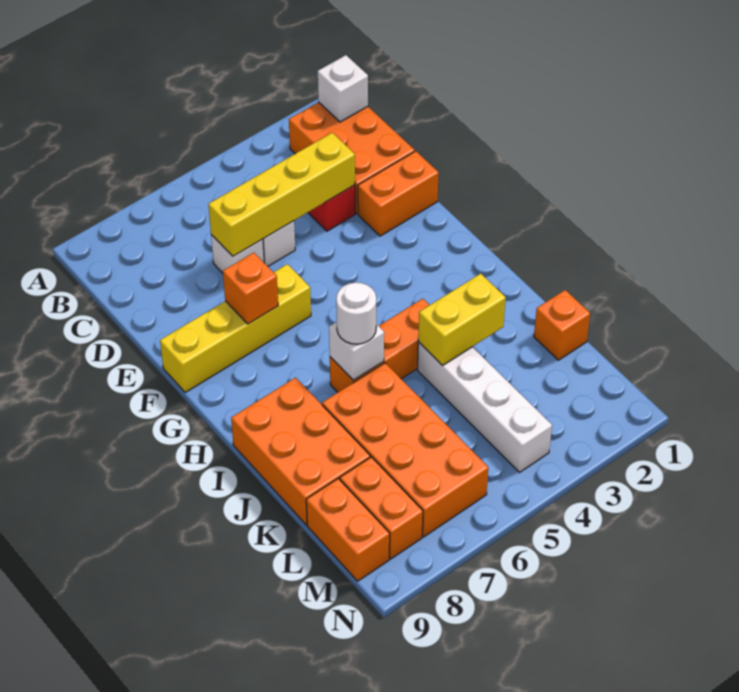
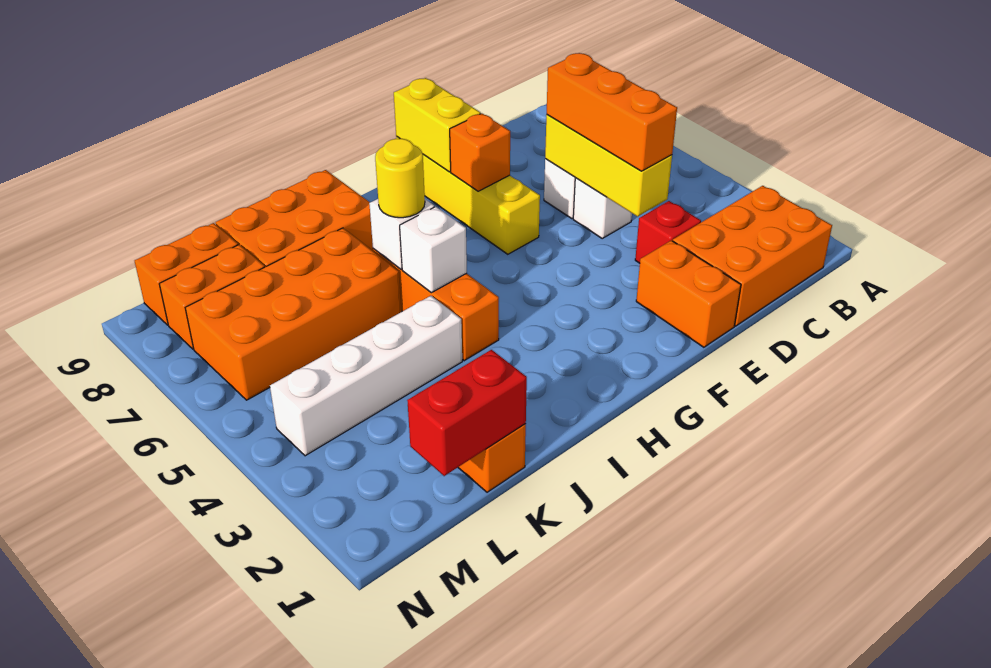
white brick B1 level 2 -> white brick I5 level 2
yellow brick D3:D6 level 2 -> yellow brick D4:D6 level 2
none -> orange brick D4:D6 level 3
white round brick I6 level 3 -> yellow round brick I6 level 3
yellow brick J3:J4 level 2 -> yellow brick F8:F9 level 2
none -> red brick K1:L1 level 2

